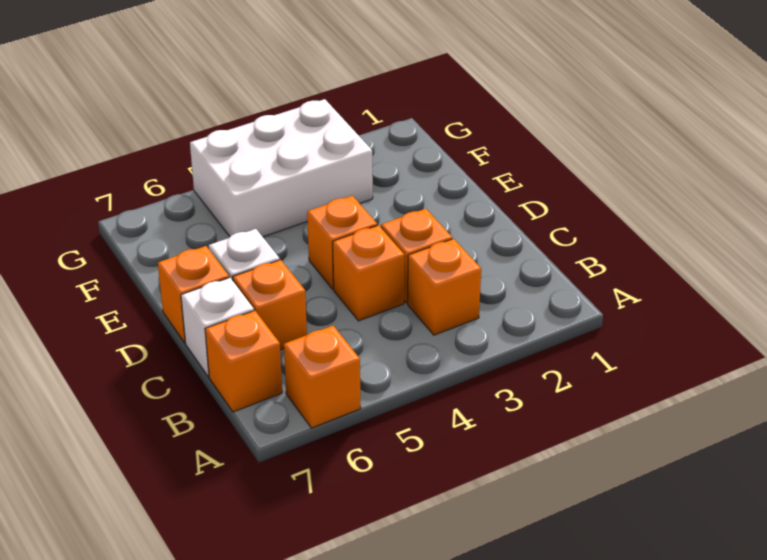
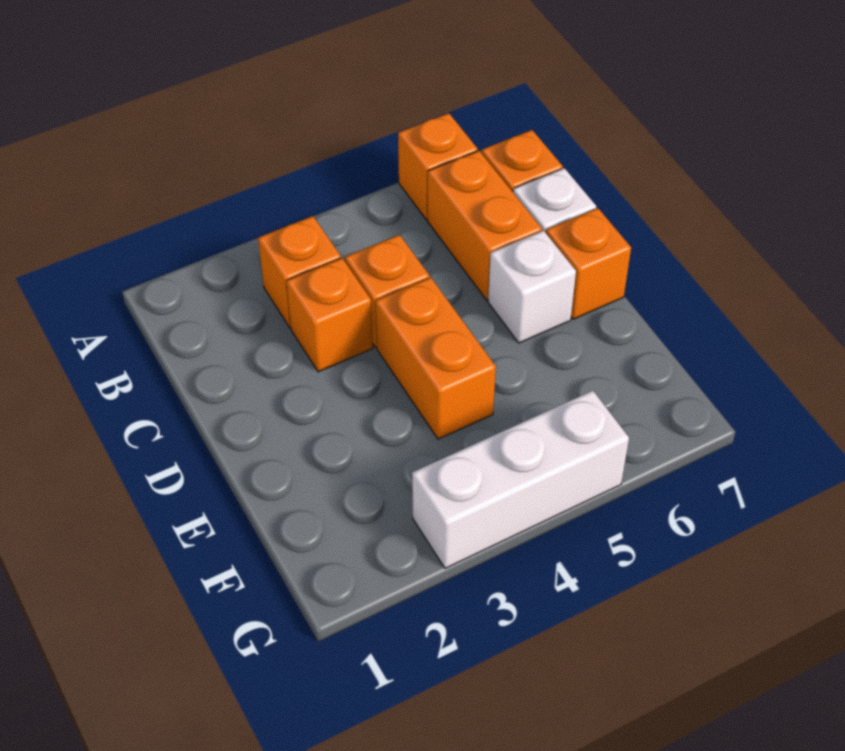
orange brick C6 level 1 -> orange brick B6:C6 level 1
orange brick D4 level 1 -> orange brick D4:E4 level 1
white brick F3:G5 level 1 -> white brick G3:G5 level 1

